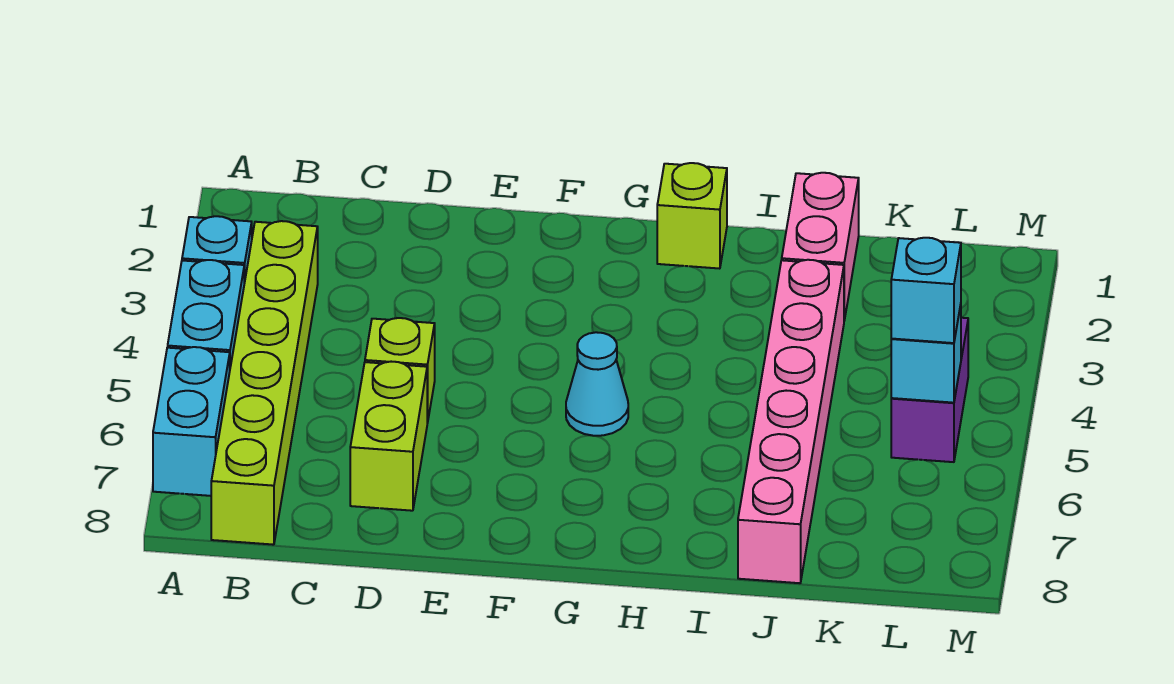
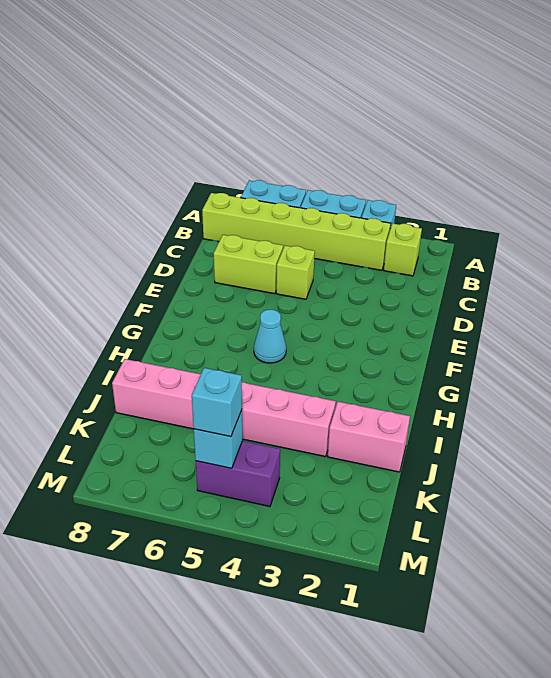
lime brick H1 level 1 -> lime brick B2 level 1

